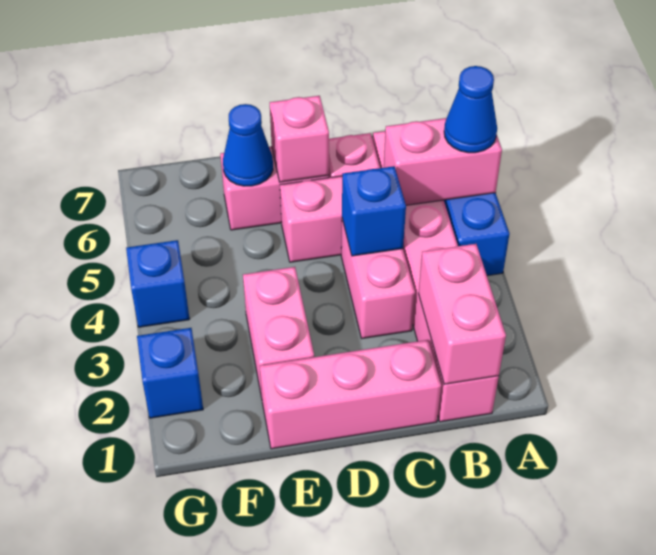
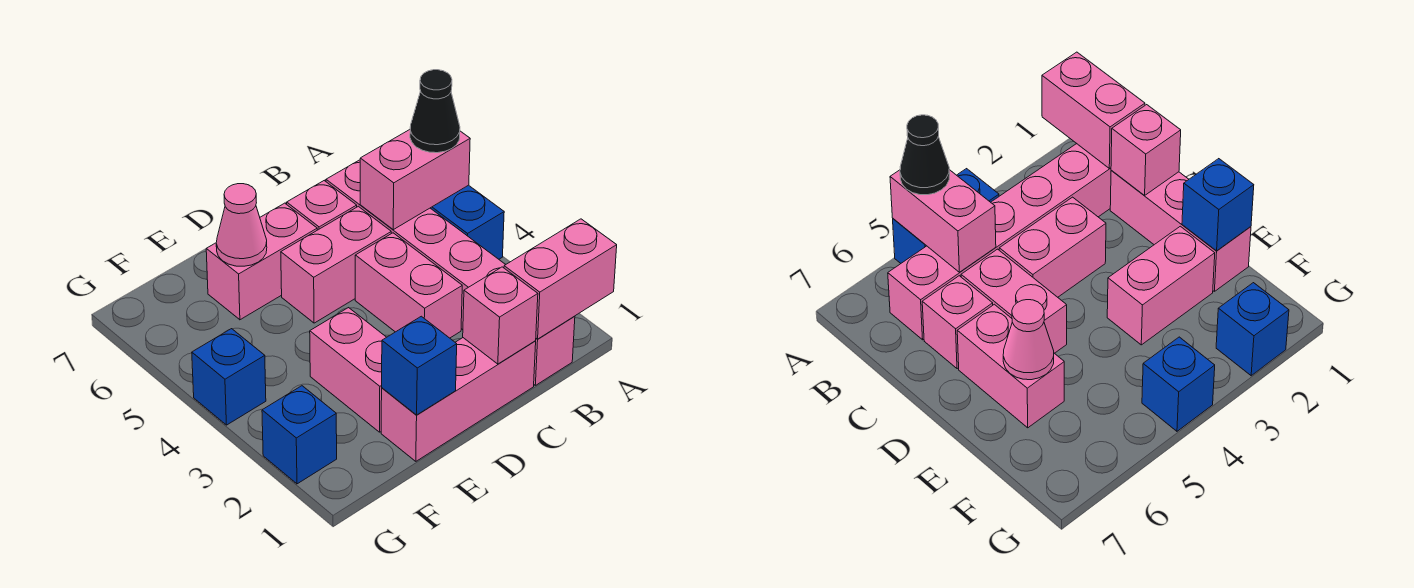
blue cone A5 level 3 -> black cone A5 level 3
pink brick B1:B2 level 2 -> pink brick A1:B1 level 2
blue brick C4 level 2 -> blue brick E1 level 2
pink brick D6 level 2 -> pink brick C1 level 2
blue cone E6 level 2 -> pink cone E6 level 2

